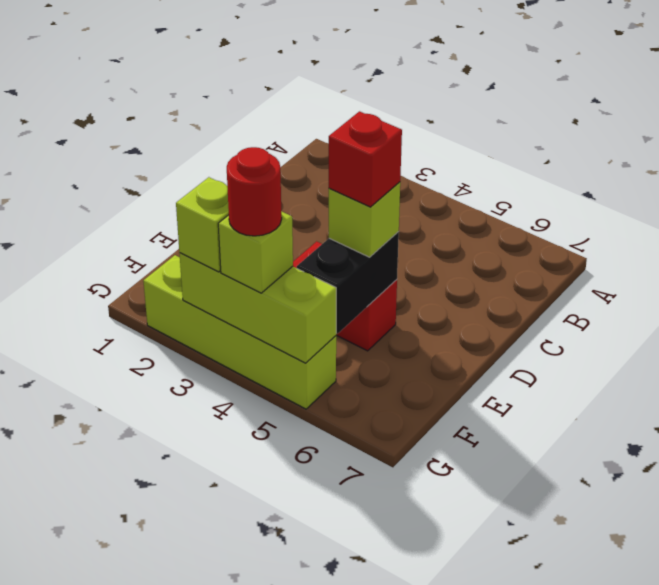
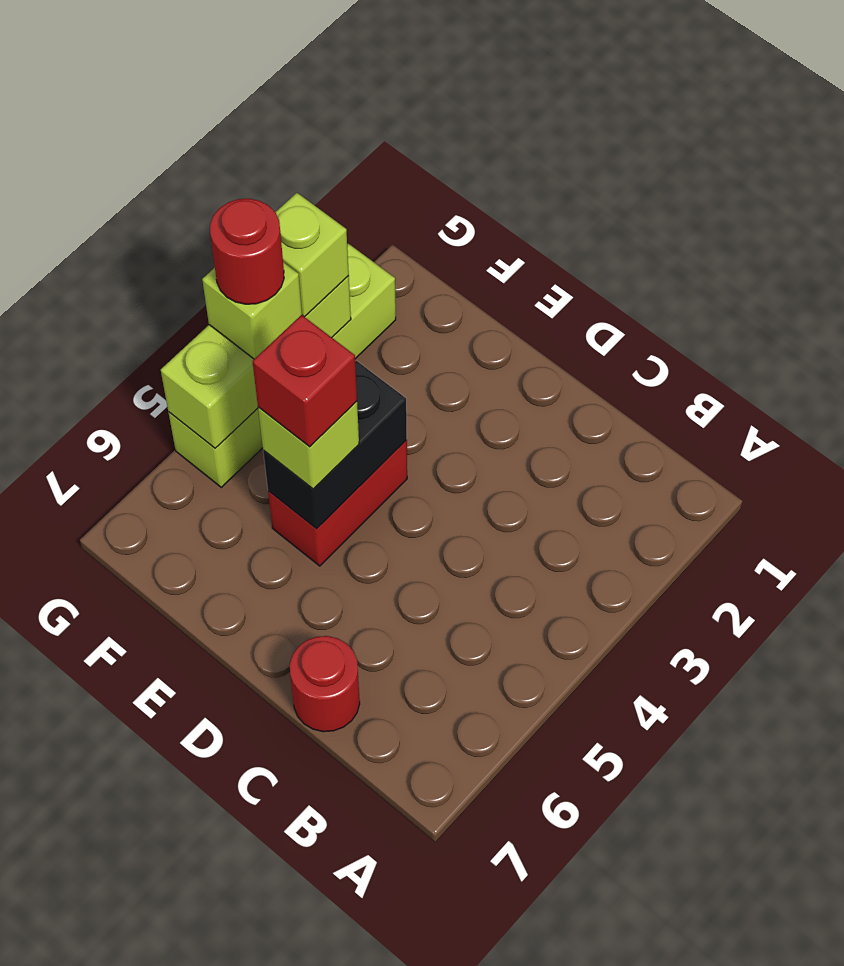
none -> red round brick C7 level 1
black brick E5:F5 level 2 -> black brick E4:E5 level 2

